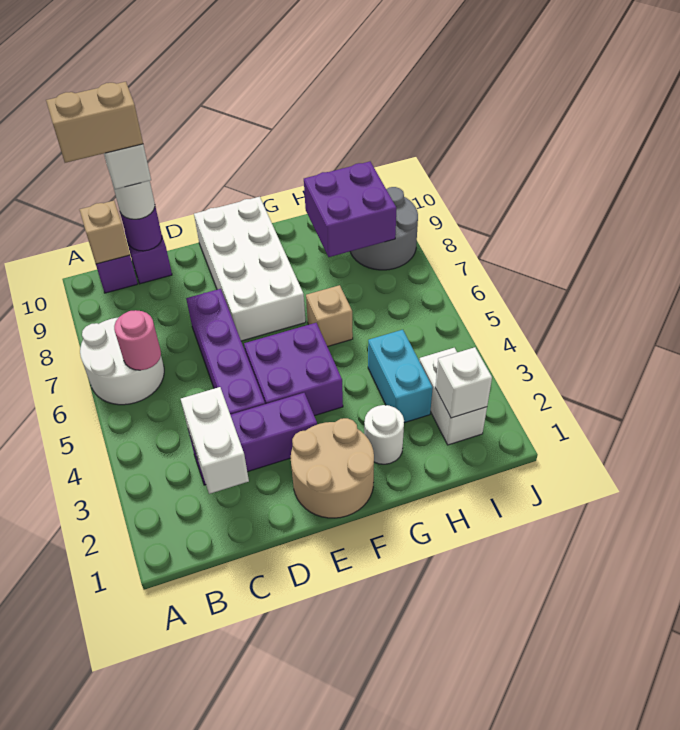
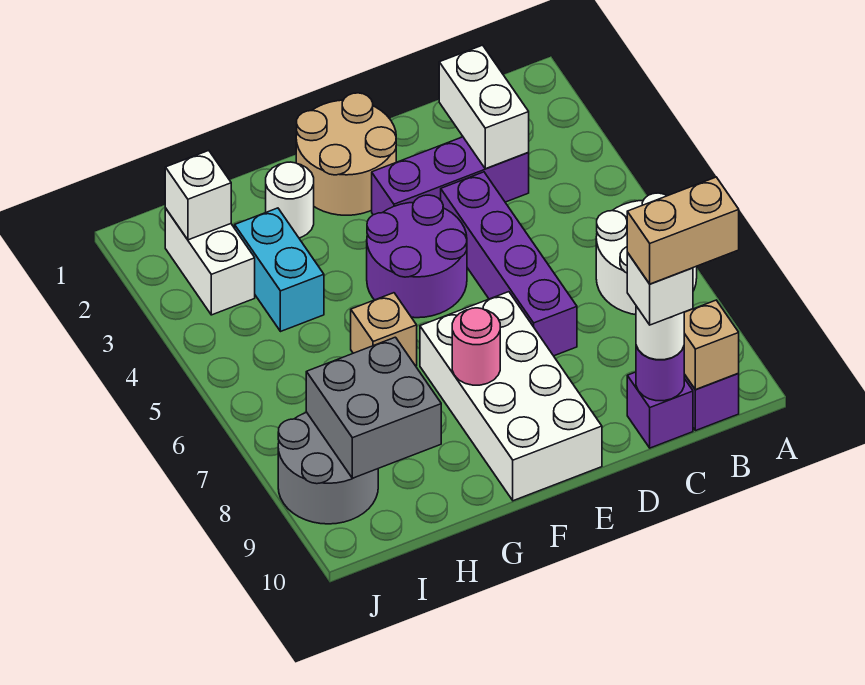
pink round brick B6 level 2 -> pink round brick F8 level 2
purple brick E4:F5 level 1 -> purple round brick E4:F5 level 1
purple brick H8:I9 level 2 -> grey brick H8:I9 level 2

